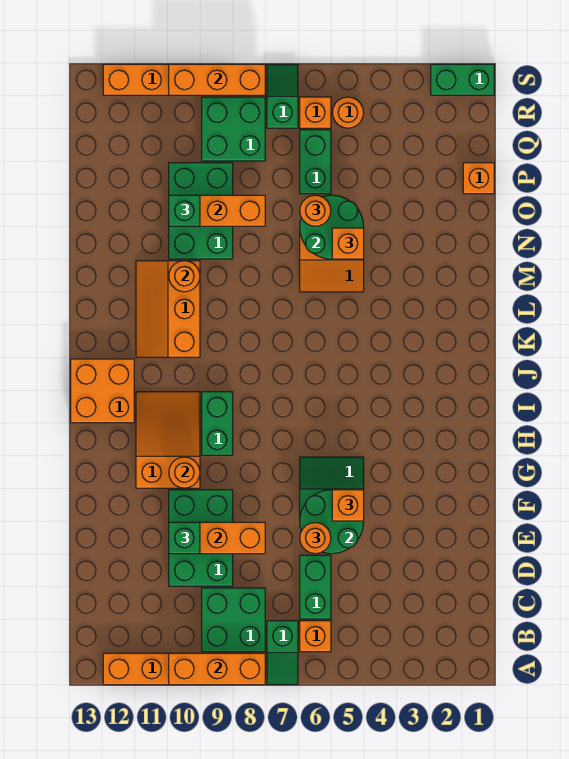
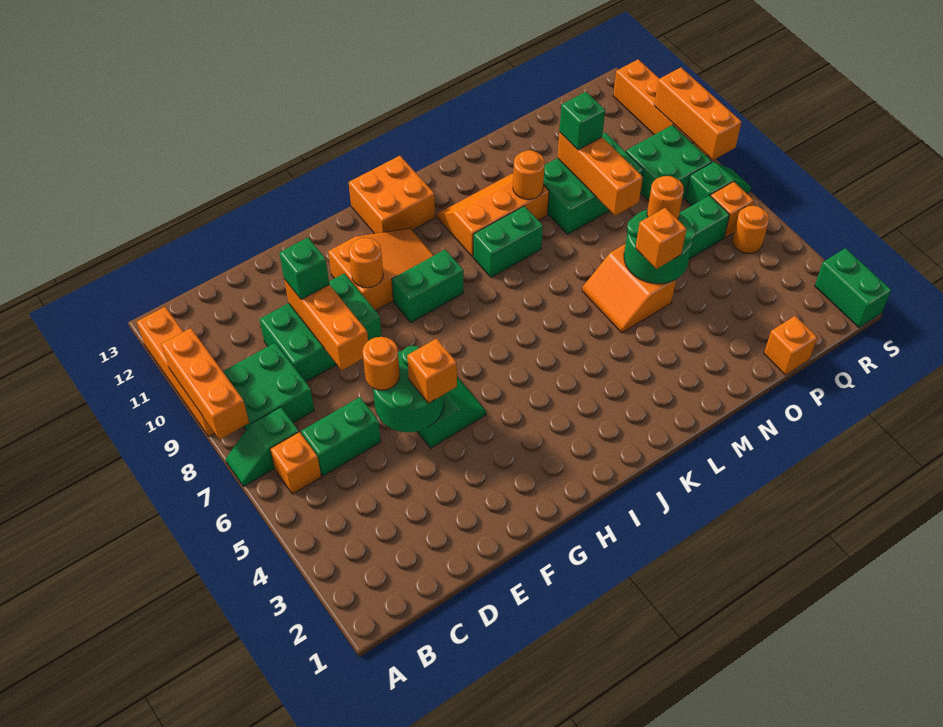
none -> green brick K9:L9 level 1

